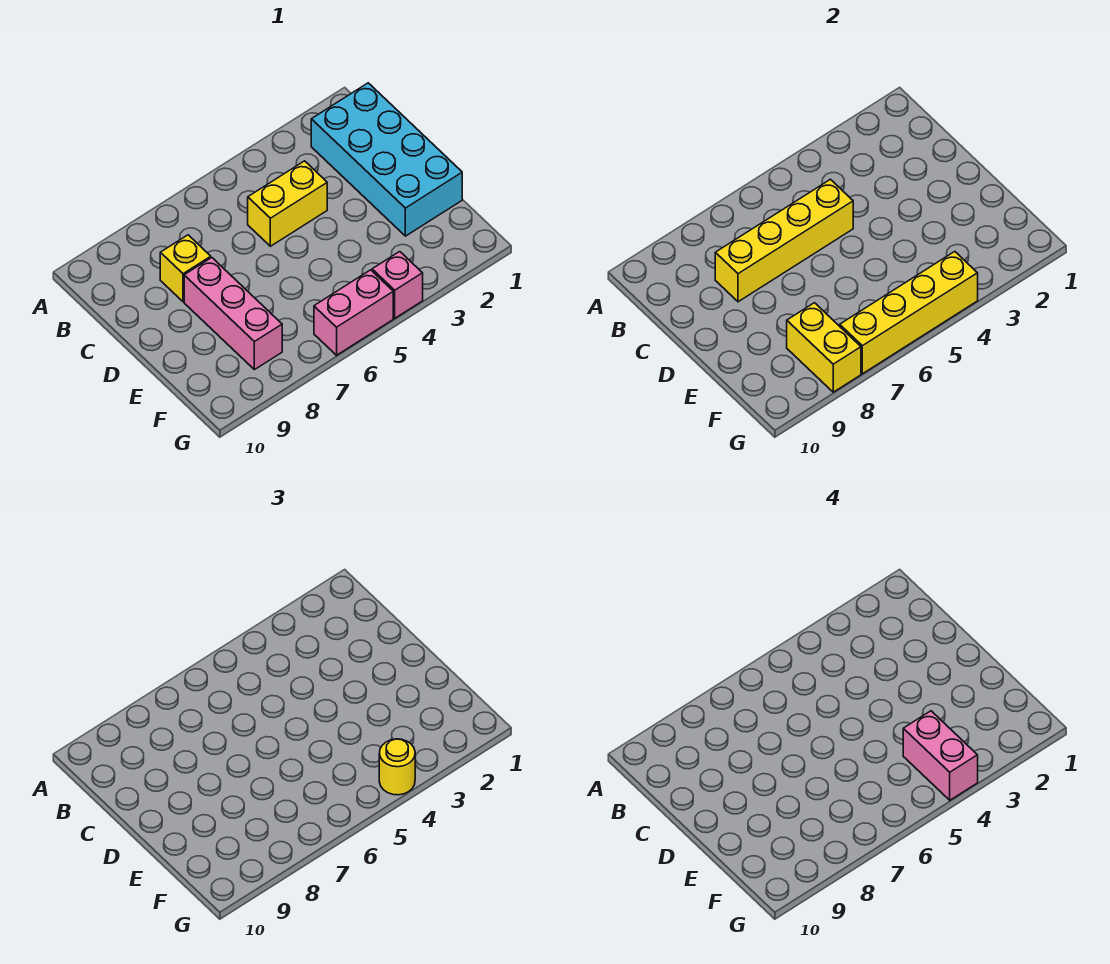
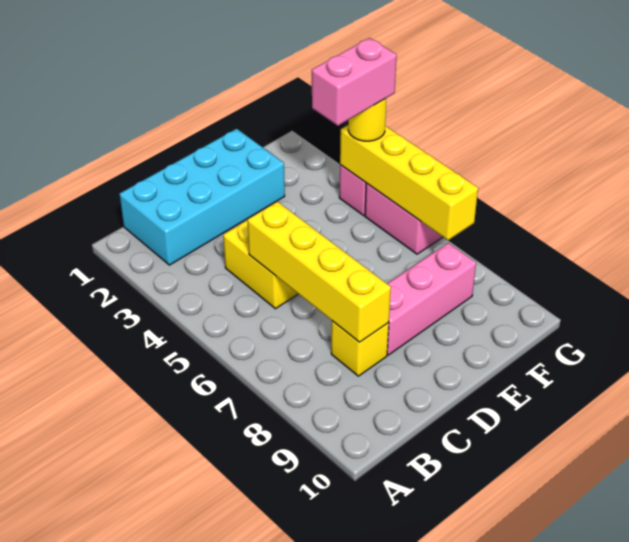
yellow brick F8:G8 level 2 -> none

